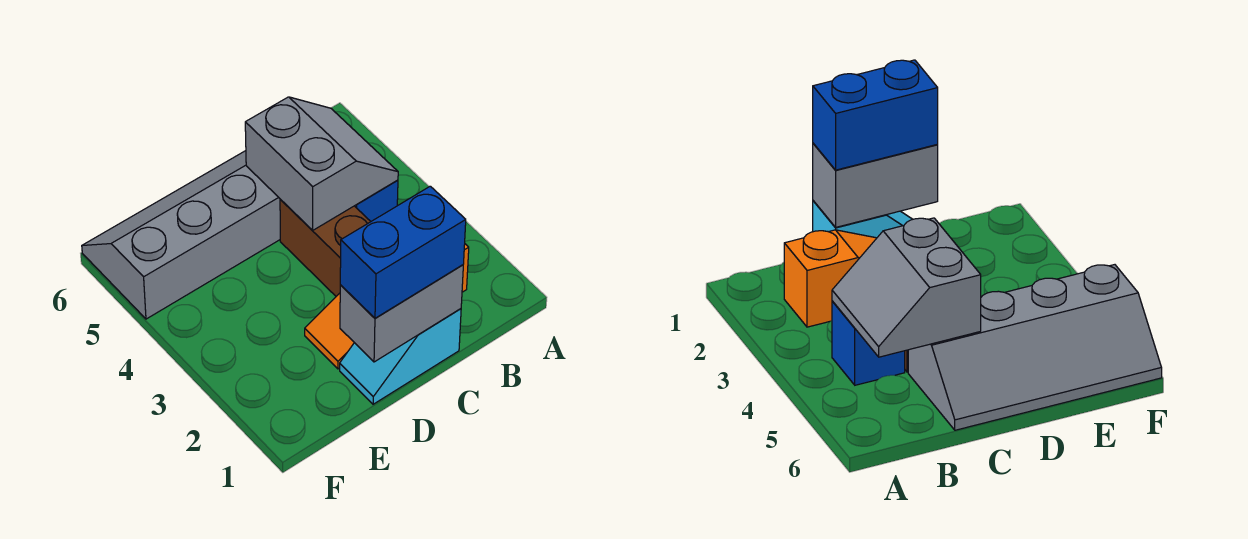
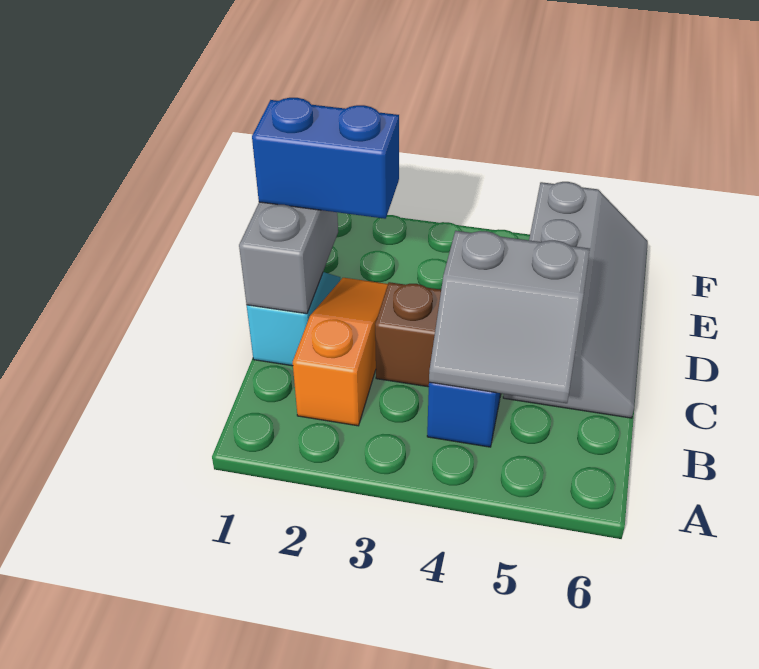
blue brick C1:D1 level 3 -> blue brick D1:D2 level 3

